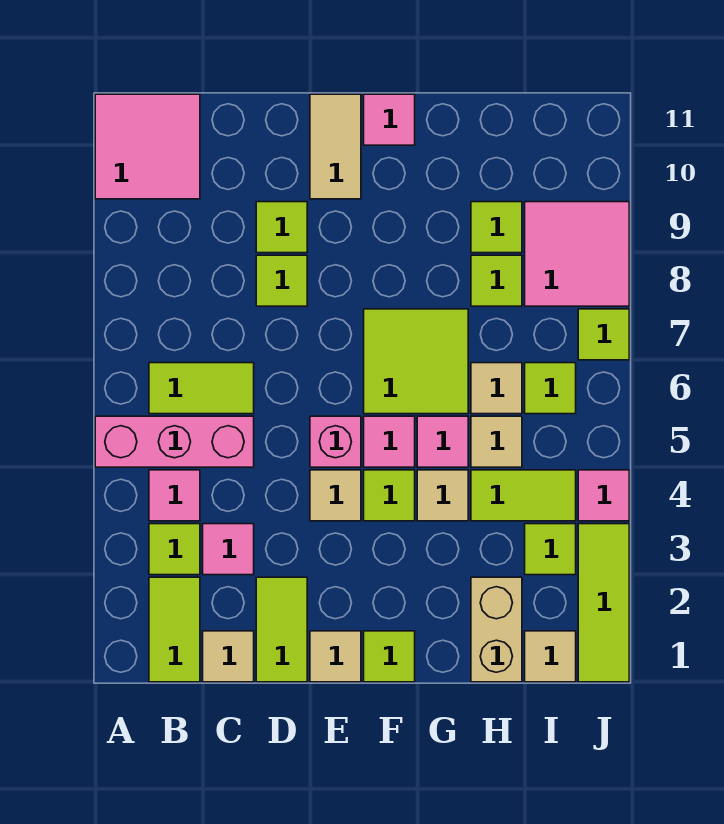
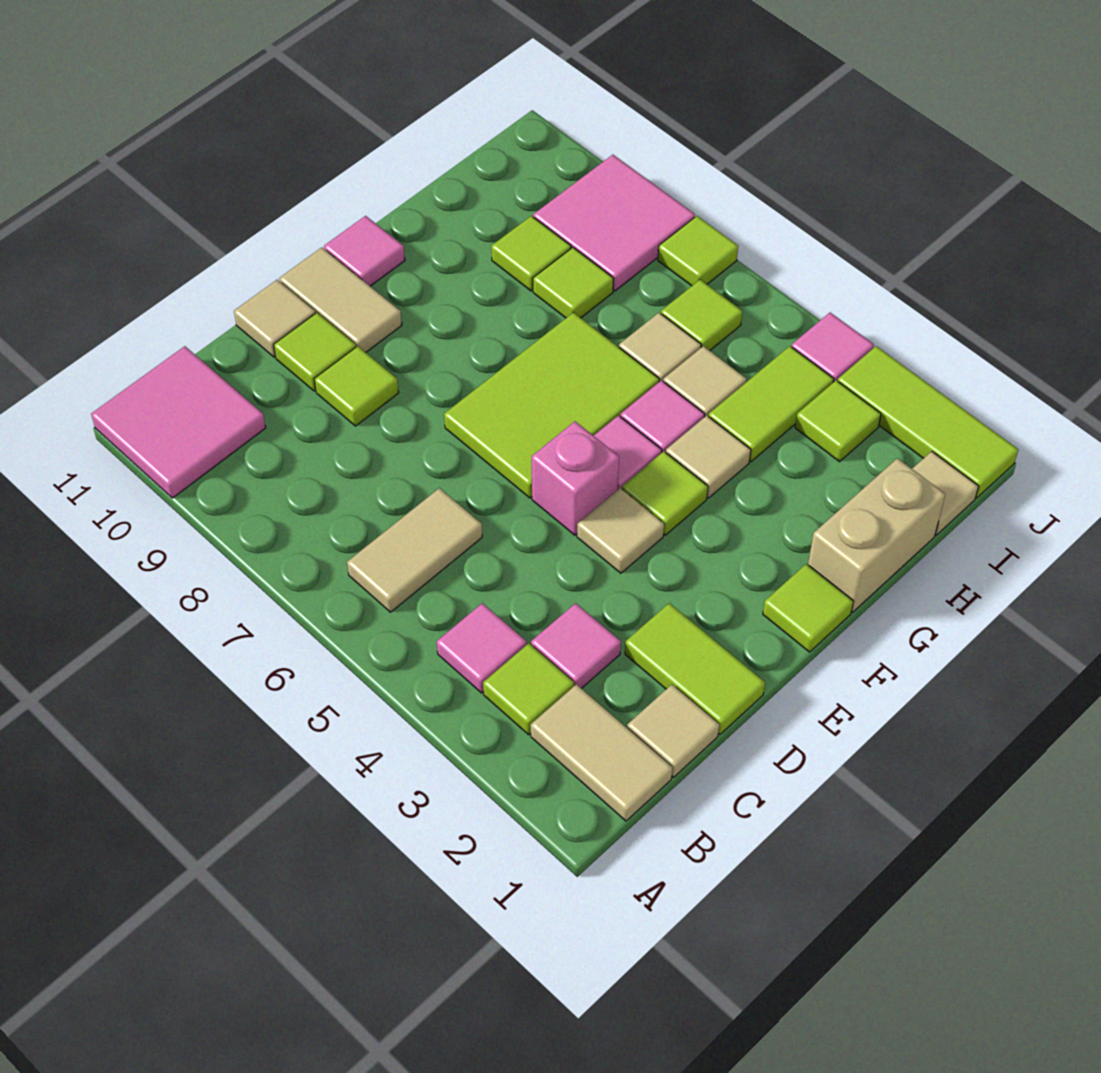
pink brick A5:C5 level 1 -> none
lime tile B1:B2 level 1 -> tan tile B1:B2 level 1
lime tile B6:C6 level 1 -> tan tile B6:C6 level 1
lime tile D8 level 1 -> lime tile D10 level 1
tan tile E1 level 1 -> tan tile D11 level 1
lime tile F6:G7 level 1 -> lime tile E6:G7 level 1
tan brick H1:H2 level 1 -> tan brick G1:H1 level 1

